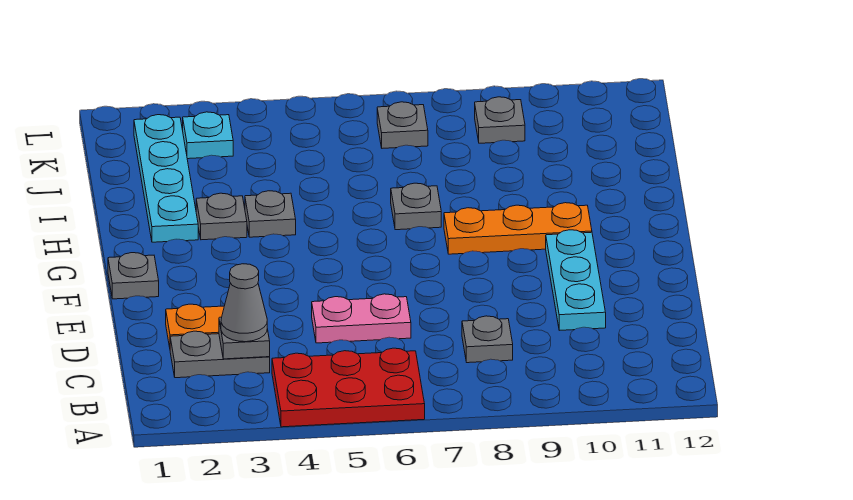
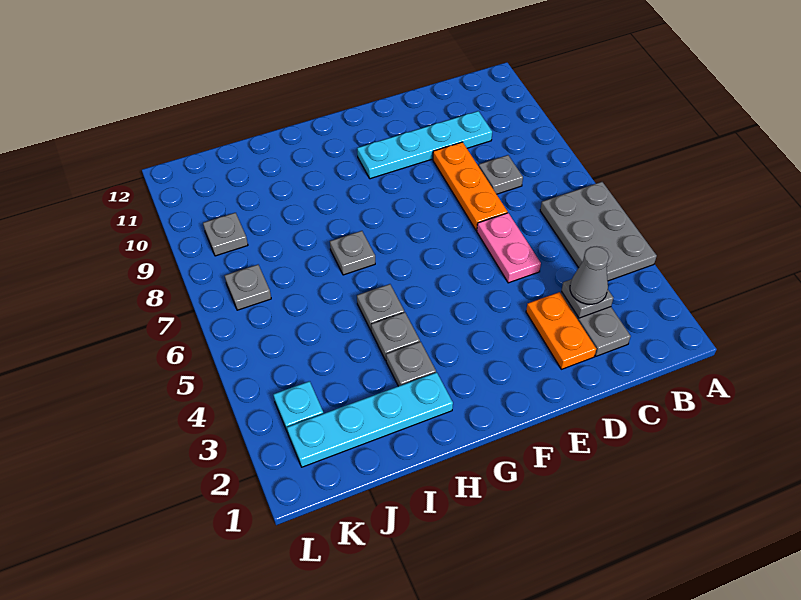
red plate A4:B6 level 1 -> grey plate A4:B6 level 1
cyan plate D10:F10 level 1 -> cyan plate C10:F10 level 1
grey plate F1 level 1 -> grey plate H5 level 1
orange plate G8:G10 level 1 -> orange plate D7:D9 level 1

